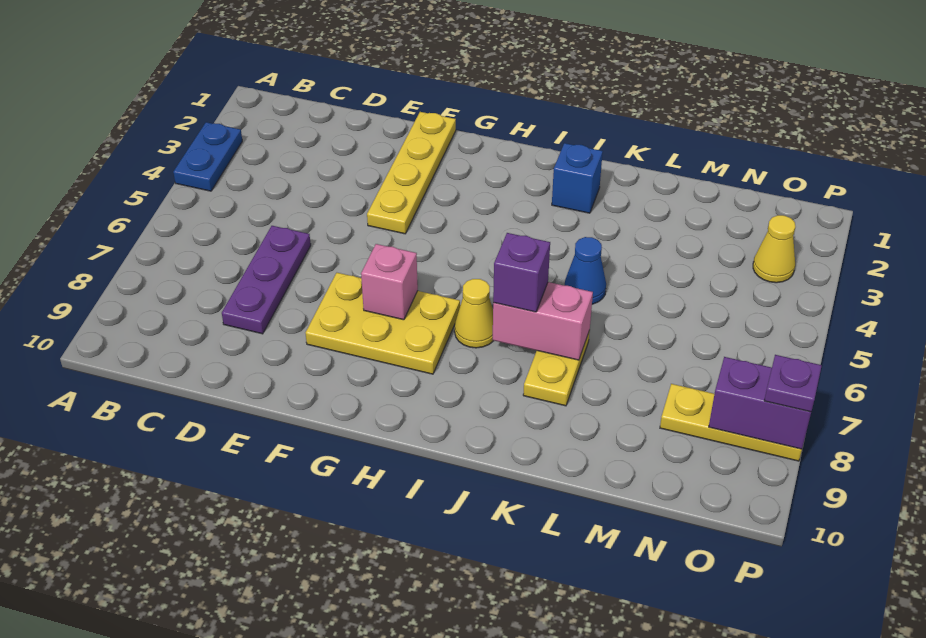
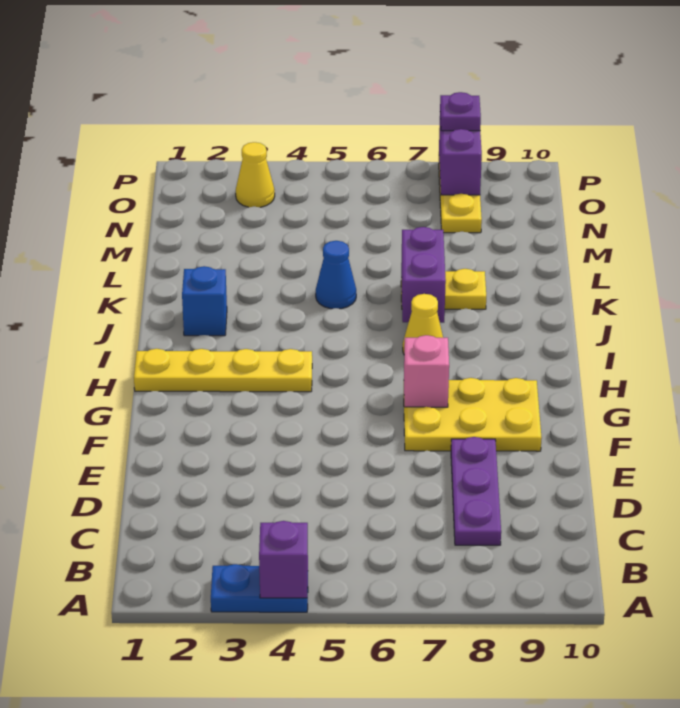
purple plate D6:D8 level 1 -> purple plate C8:E8 level 1
yellow plate F1:F4 level 1 -> yellow plate H1:H4 level 1
yellow plate F7:H8 level 1 -> yellow plate F7:G9 level 1
pink brick J7:K7 level 2 -> purple brick J7:K7 level 2
purple brick J7 level 3 -> purple brick A4 level 2

